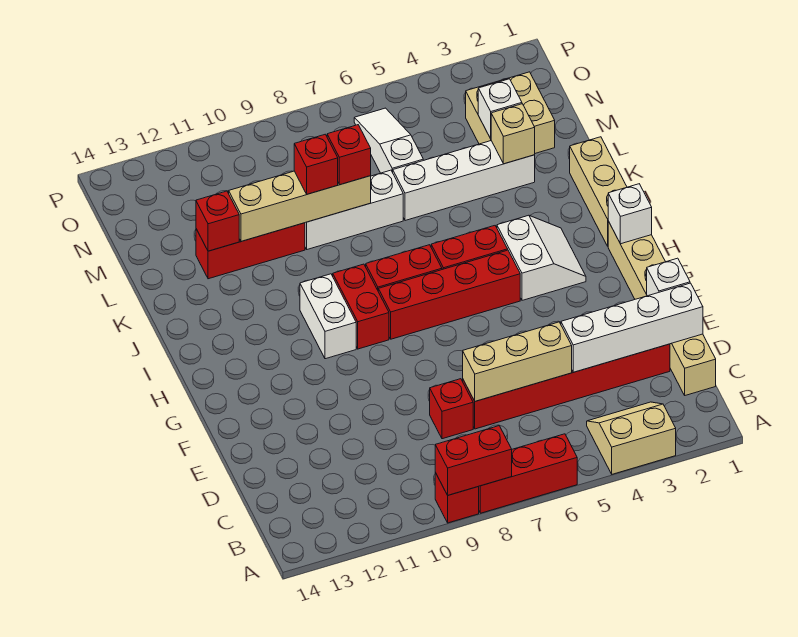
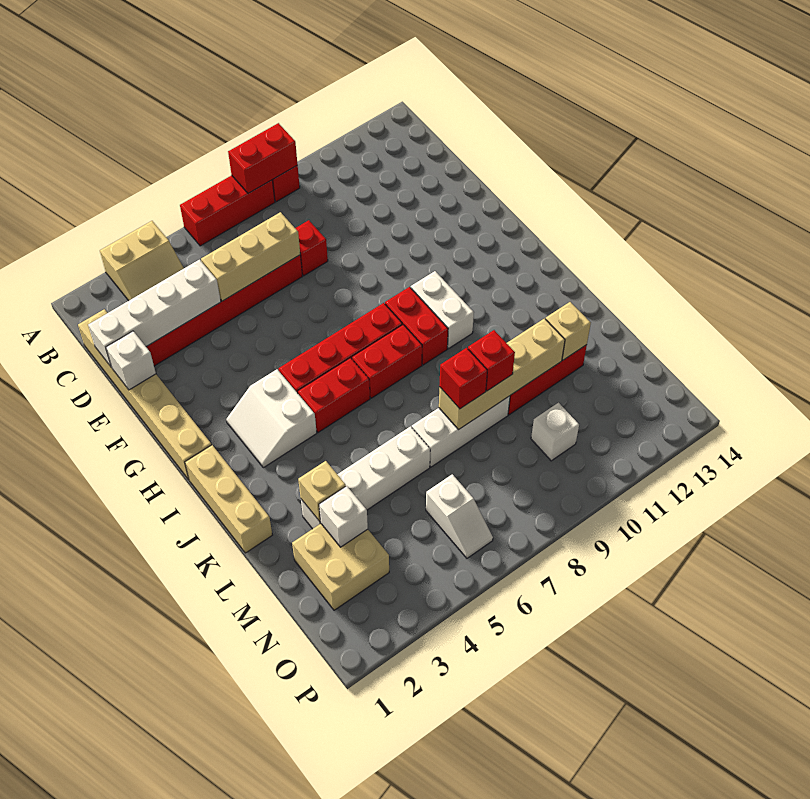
white brick H1 level 2 -> white brick N10 level 1
red brick L12 level 2 -> tan brick L12 level 2
white slope M6:O6 level 1 top M -> white slope N6:O6 level 1 top N

